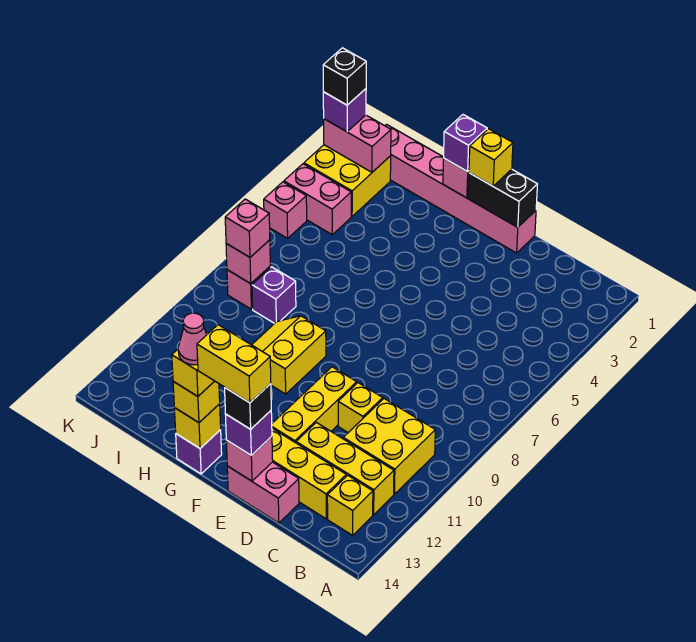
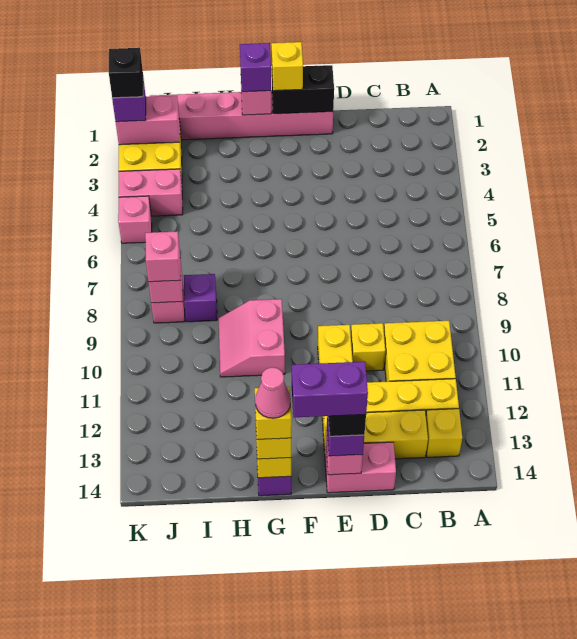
yellow brick E14:F14 level 5 -> purple brick E14:F14 level 5
yellow slope G9:H10 level 1 top G -> pink slope G9:H10 level 1 top G

